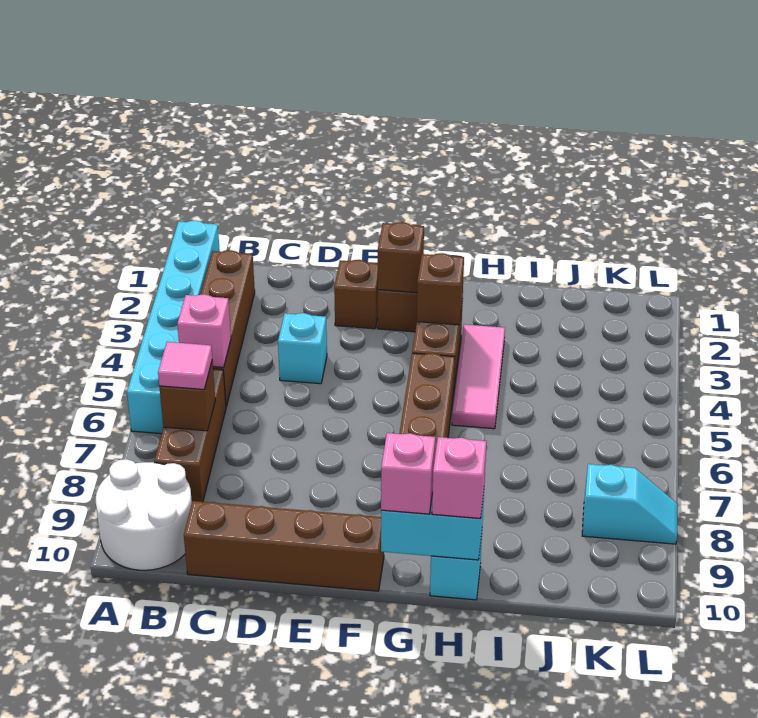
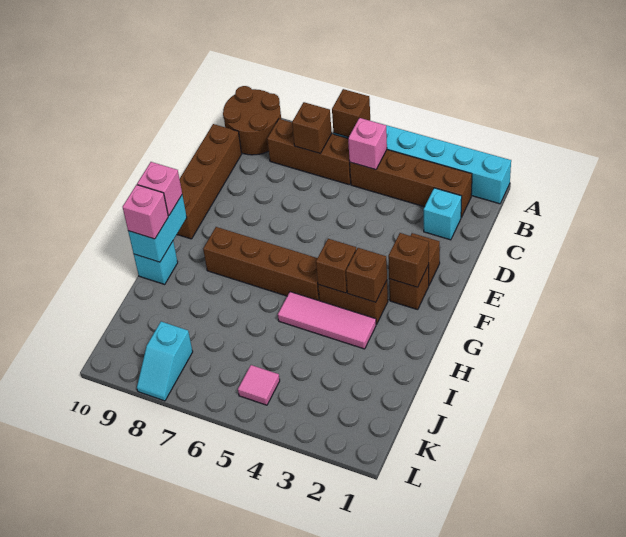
none -> brown brick A6 level 2
white round brick A9:B10 level 1 -> brown round brick A9:B10 level 1
pink tile B7 level 3 -> pink tile K5 level 1
cyan brick D4 level 1 -> cyan brick C2 level 1
none -> brown brick G4 level 2

